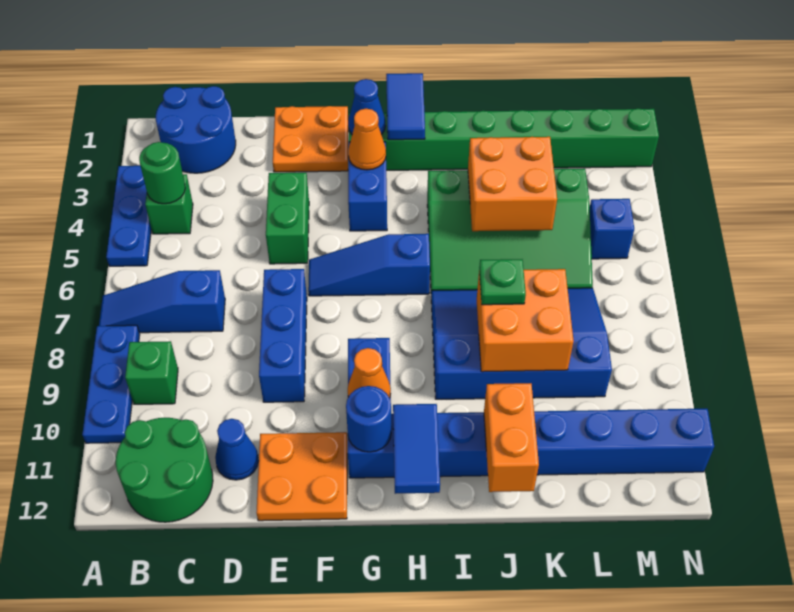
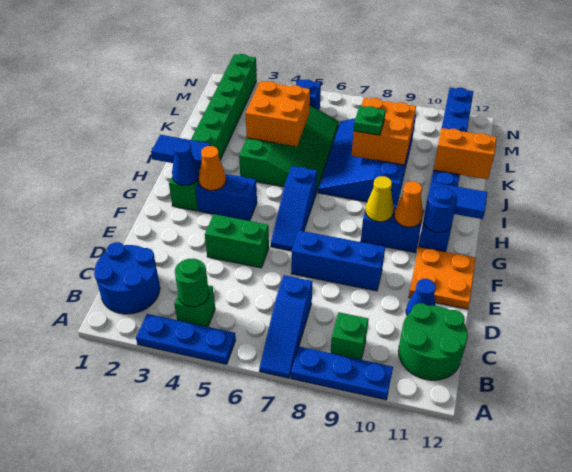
orange plate E1:F2 level 1 -> none
none -> yellow cone G9 level 2

